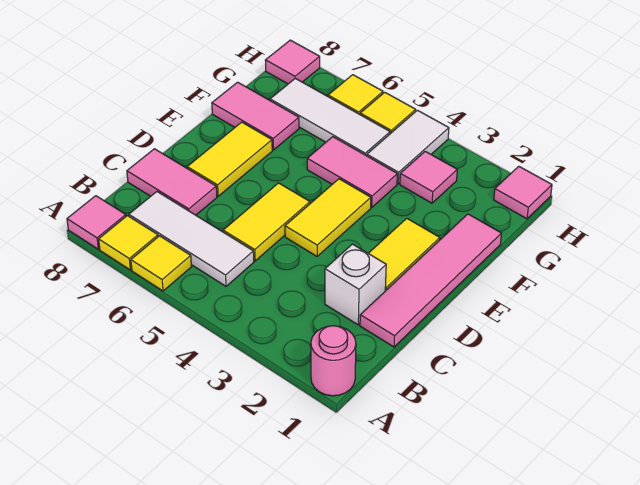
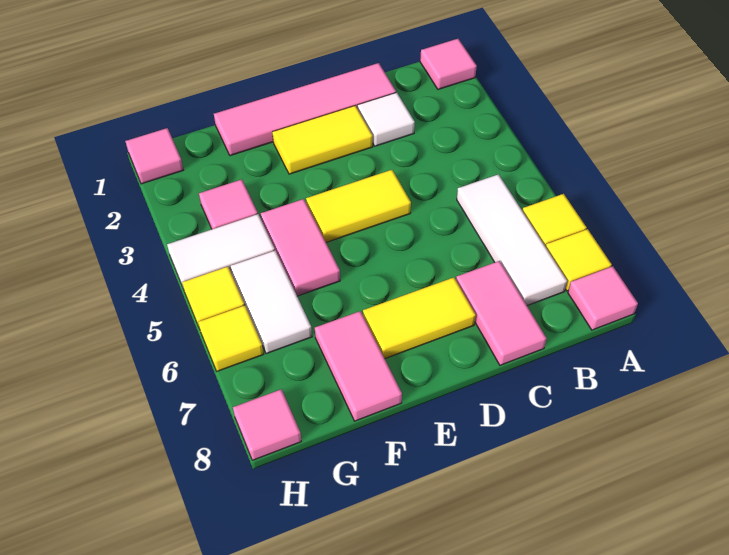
pink round brick A1 level 1 -> pink tile A1 level 1
white brick C2 level 1 -> white tile C2 level 1
yellow tile C5:D5 level 1 -> none
white tile G5:G7 level 1 -> white tile G5:G6 level 1

